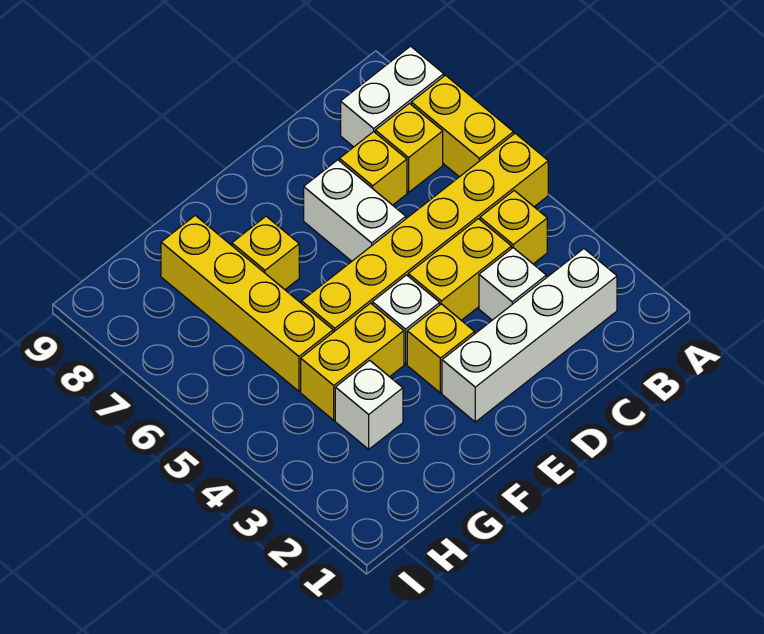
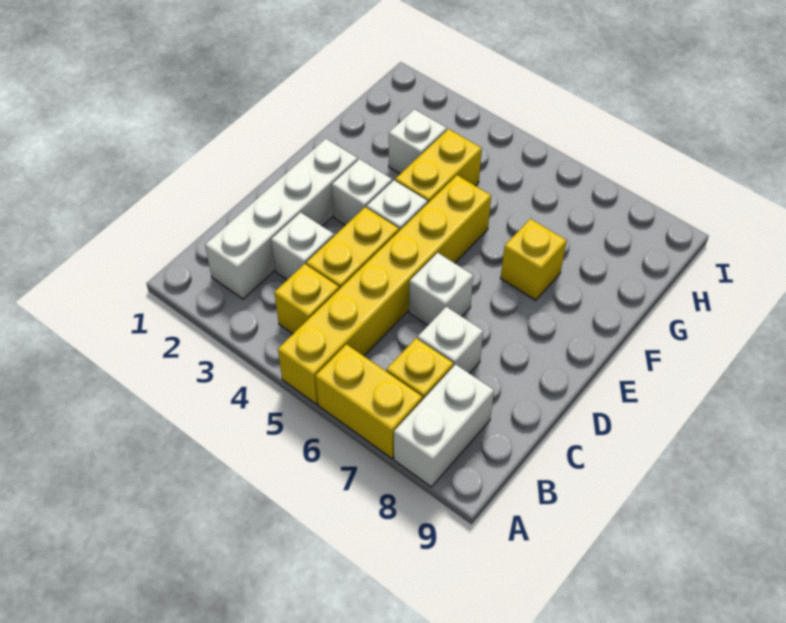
yellow brick C7 level 1 -> white brick C7 level 1
white brick D6:D7 level 1 -> white brick D6 level 1
yellow brick E3 level 1 -> white brick E3 level 1
yellow brick G5:G8 level 1 -> none

